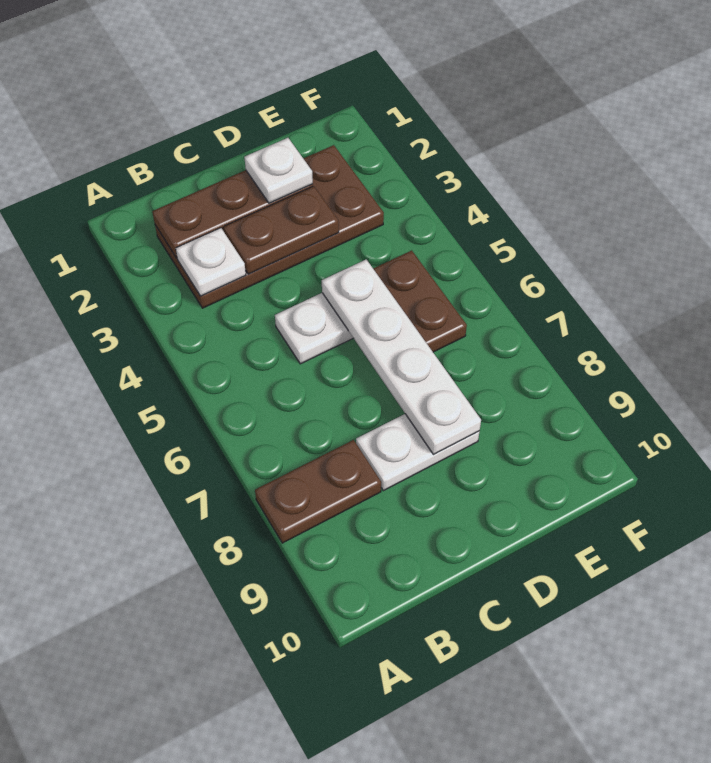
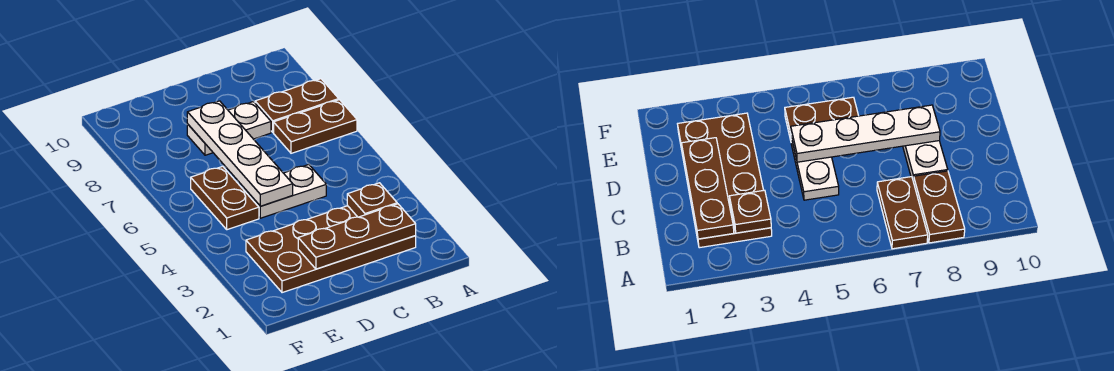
white plate B3 level 2 -> brown plate B3 level 2
brown plate C3:D3 level 2 -> brown plate A7:B7 level 1
white plate D2 level 3 -> none

